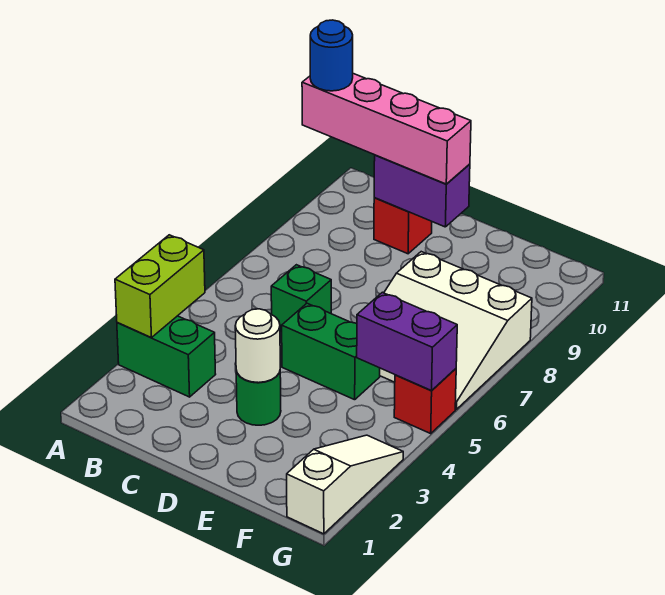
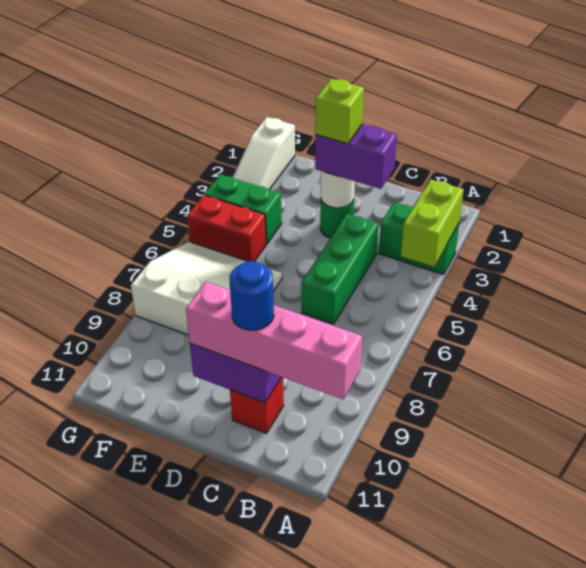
blue round brick A10 level 4 -> blue round brick C10 level 4
green brick C6 level 1 -> green brick C4:C6 level 1
none -> lime brick D3 level 4
green brick D5:E5 level 1 -> green brick F4:G4 level 1
purple brick F5:G5 level 2 -> purple brick C3:D3 level 3
red brick G5 level 1 -> red brick F5:G5 level 1

